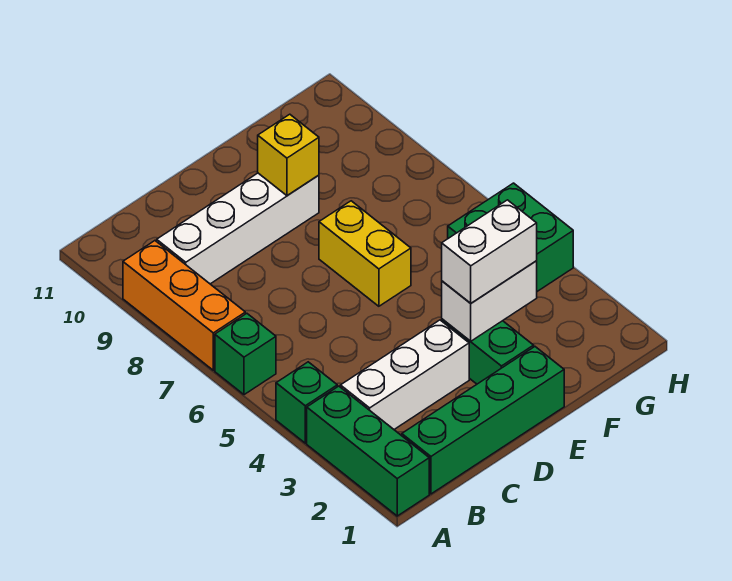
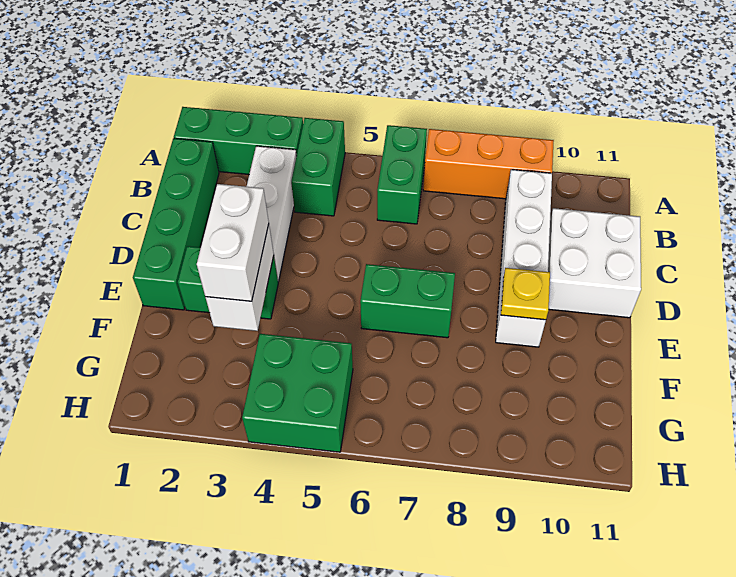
green brick A4 level 1 -> green brick A4:B4 level 1
green brick A6 level 1 -> green brick A6:B6 level 1
none -> white brick C10:D11 level 1
yellow brick E6:E7 level 1 -> green brick E6:E7 level 1
yellow brick E9 level 2 -> yellow plate E9 level 2

